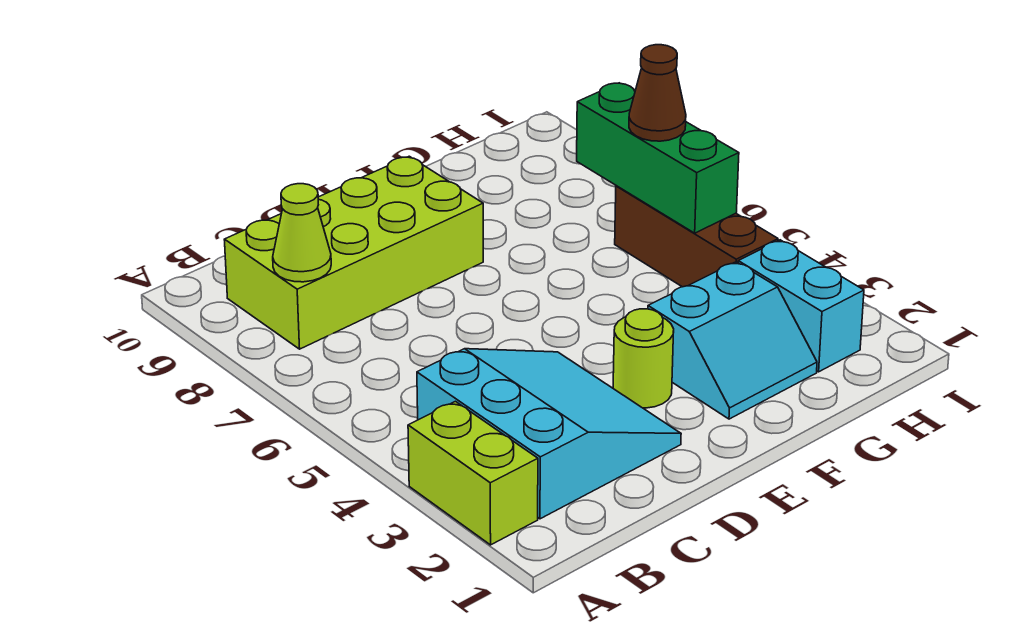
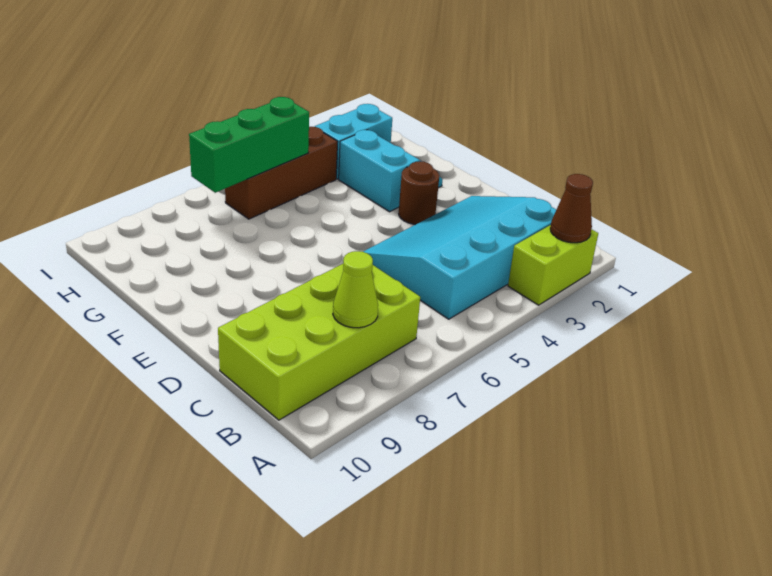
cyan slope B2:D4 level 1 top B -> cyan slope B2:D5 level 1 top B
lime brick B8:E9 level 1 -> lime brick B7:C10 level 1
lime round brick E3 level 1 -> brown round brick E3 level 1
brown cone H6 level 3 -> brown cone A2 level 2

